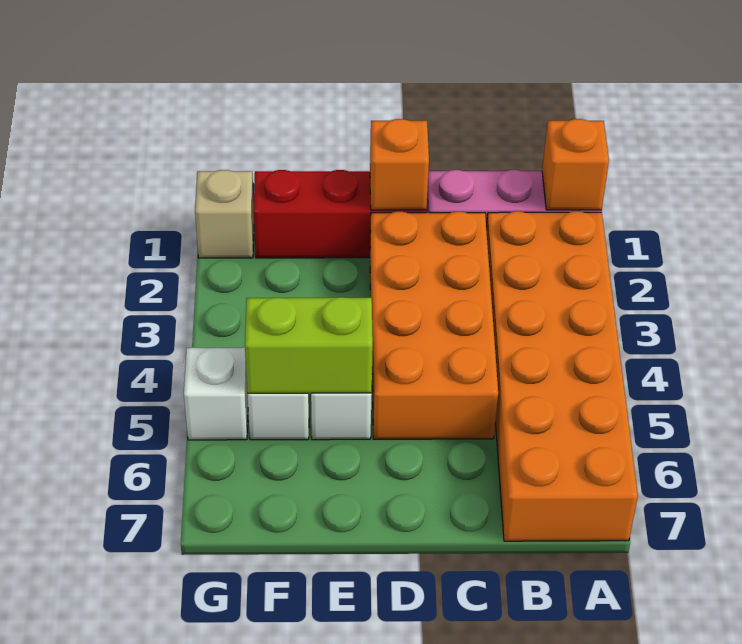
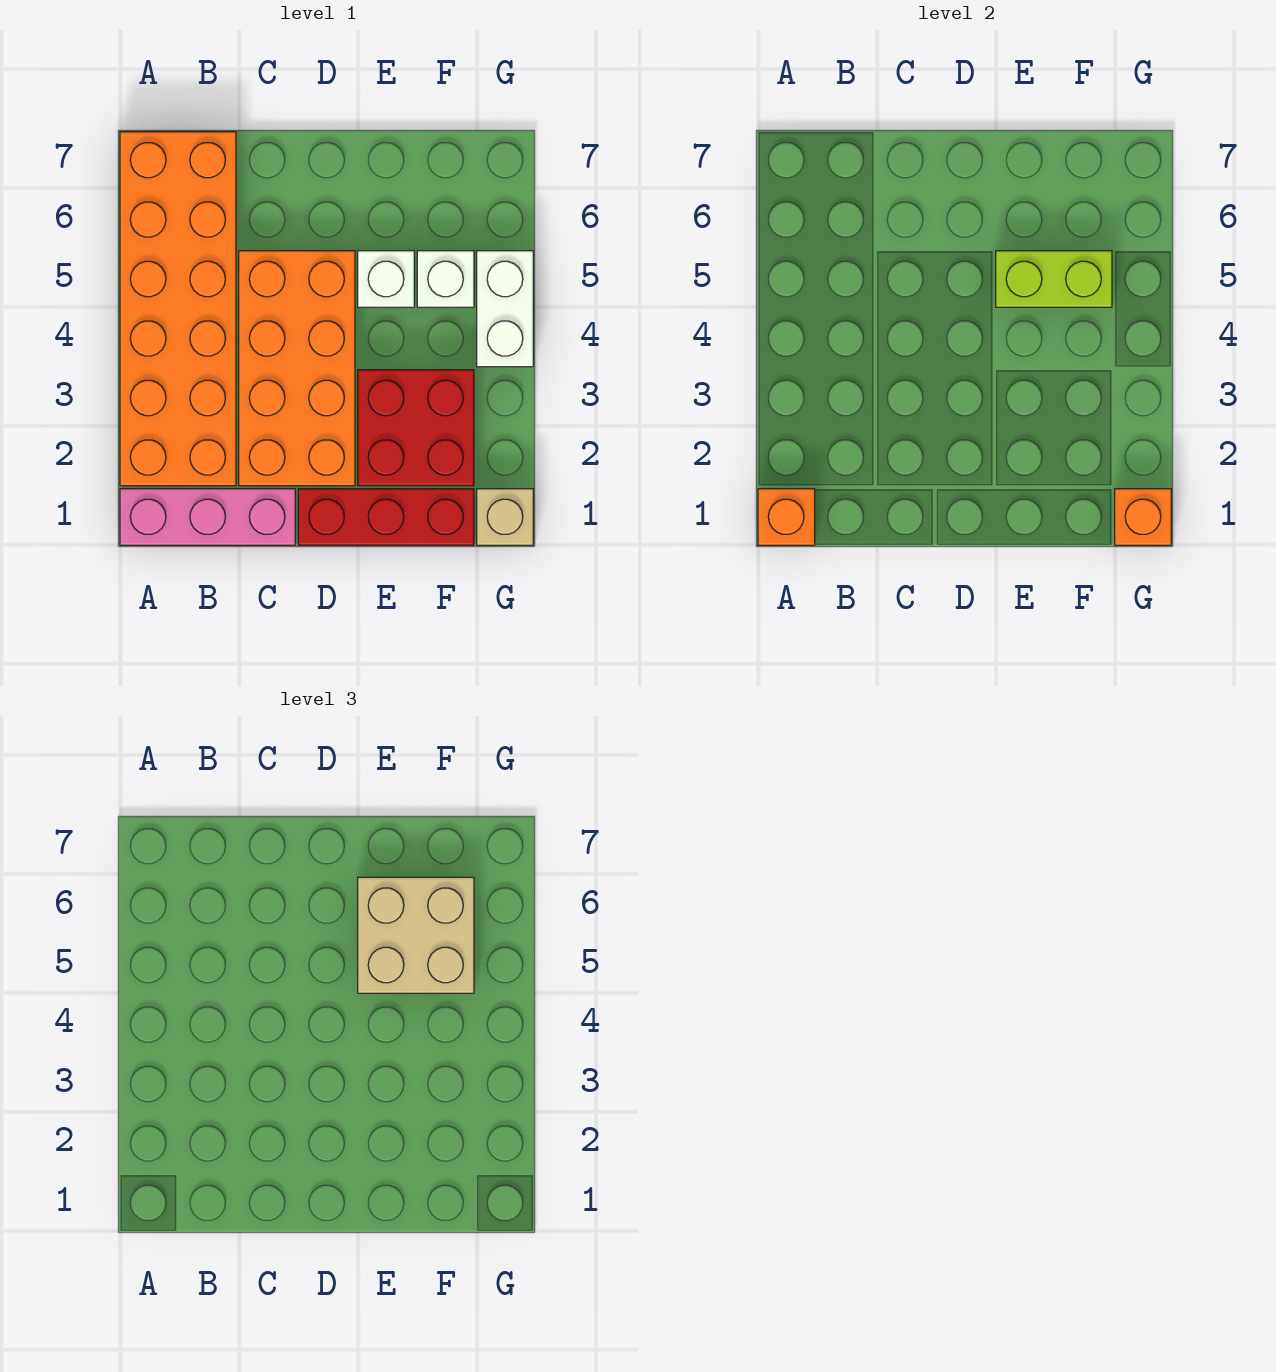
orange brick D1 level 2 -> orange brick G1 level 2
none -> red brick E2:F3 level 1
none -> tan brick E5:F6 level 3
white brick G5 level 1 -> white brick G4:G5 level 1

